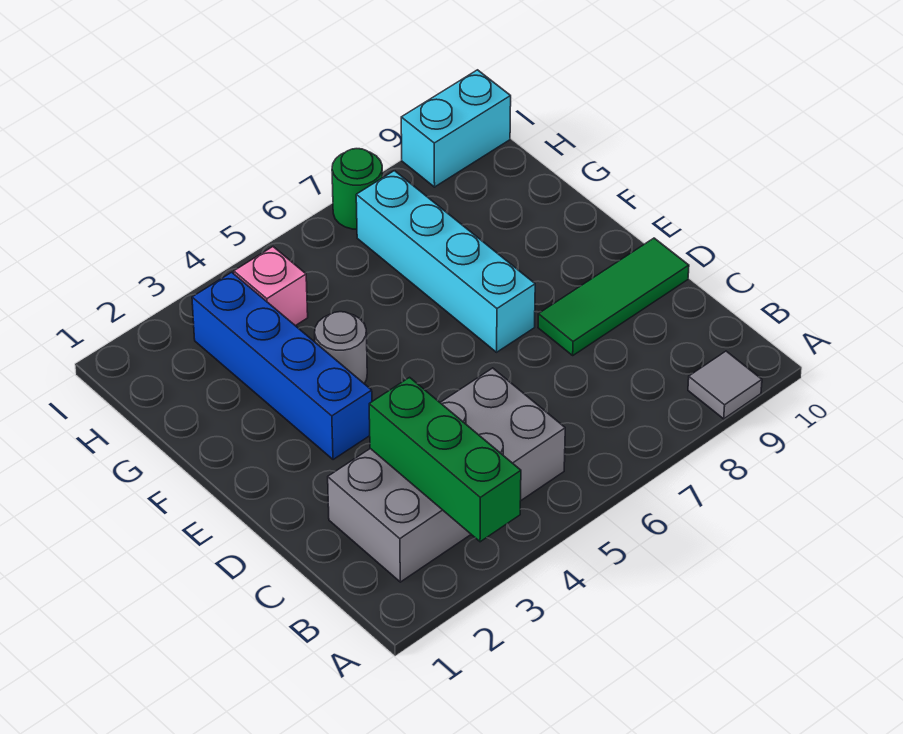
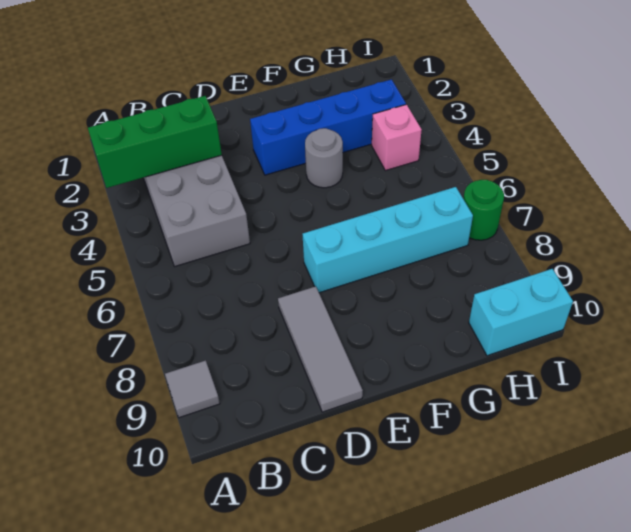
green tile D8:D10 level 1 -> grey tile D8:D10 level 1
cyan brick I9:I10 level 1 -> cyan brick H10:I10 level 1

